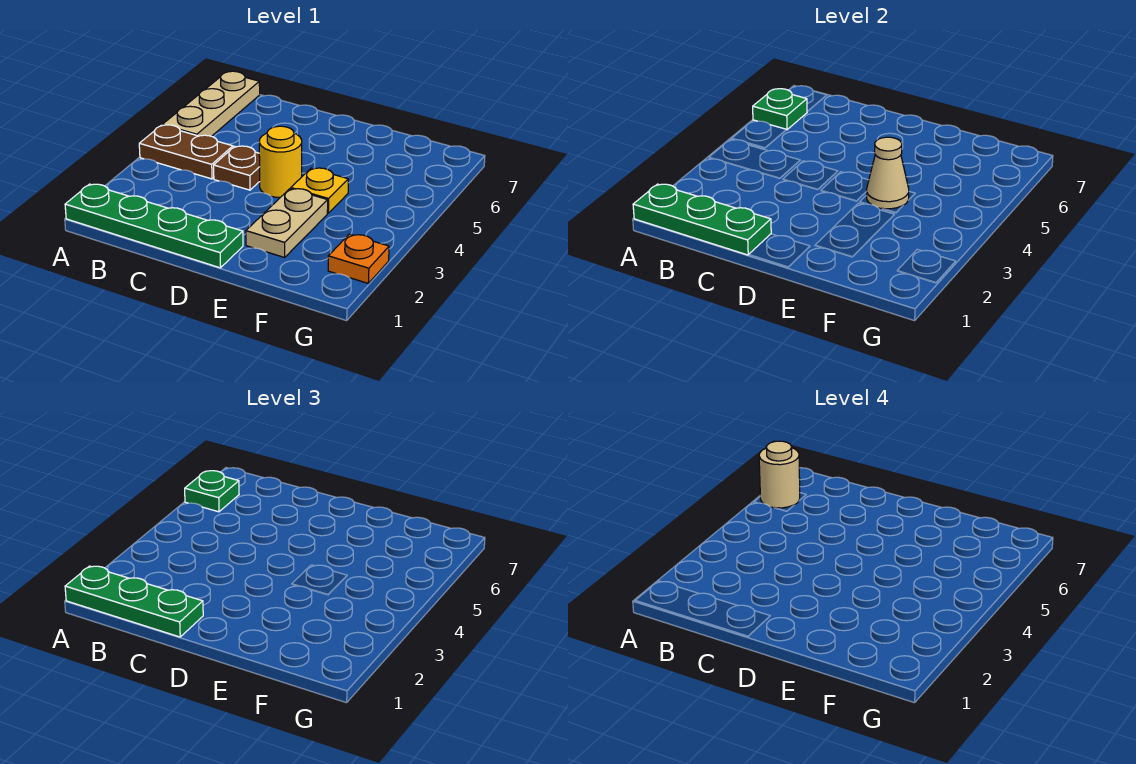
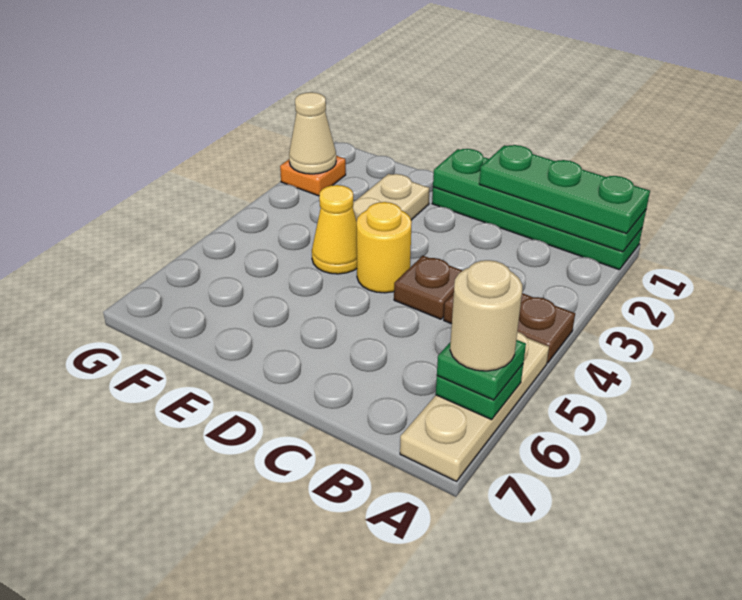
green plate A1:C1 level 2 -> green plate A1:D1 level 2
yellow plate E4 level 1 -> yellow cone E4 level 1
tan cone E4 level 2 -> tan cone G2 level 2

